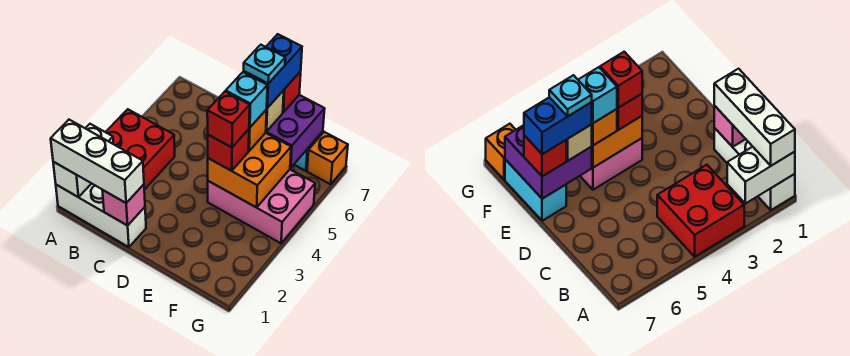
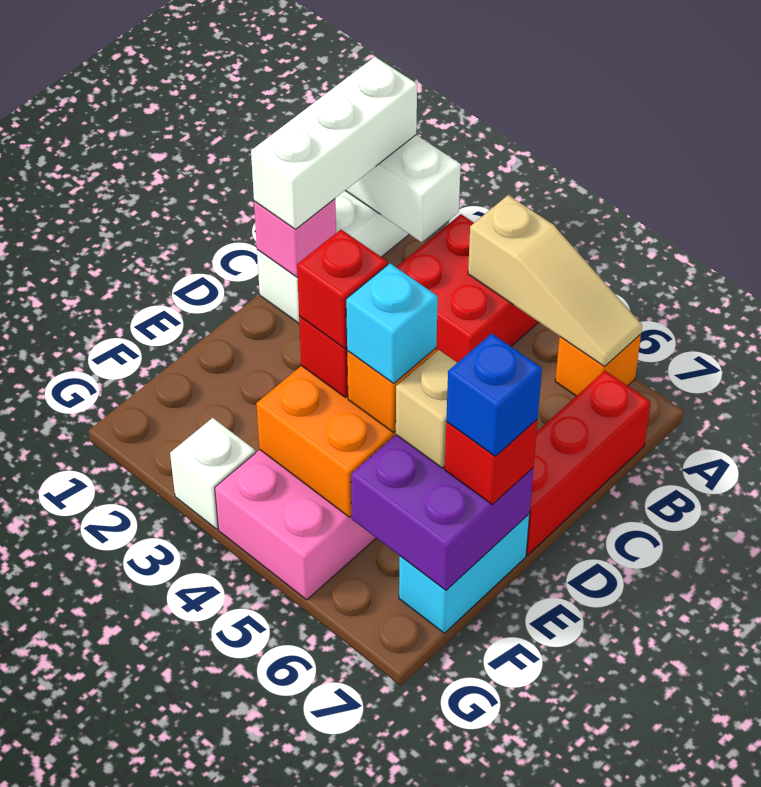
none -> tan slope A4:A6 level 2 top 4
none -> red brick B7:D7 level 1
blue brick E6:E7 level 4 -> blue brick E7 level 4
cyan plate E6 level 5 -> none
none -> white brick G3 level 1
orange brick G7 level 1 -> orange brick A6 level 1

